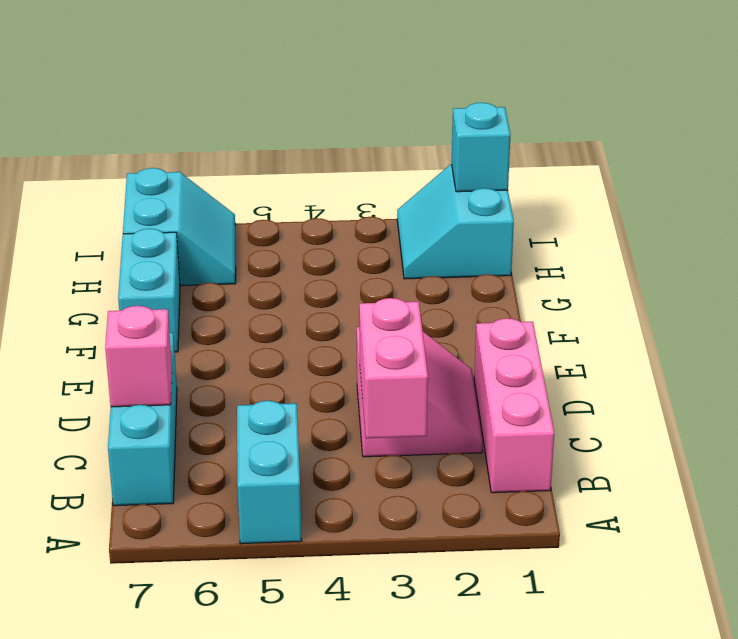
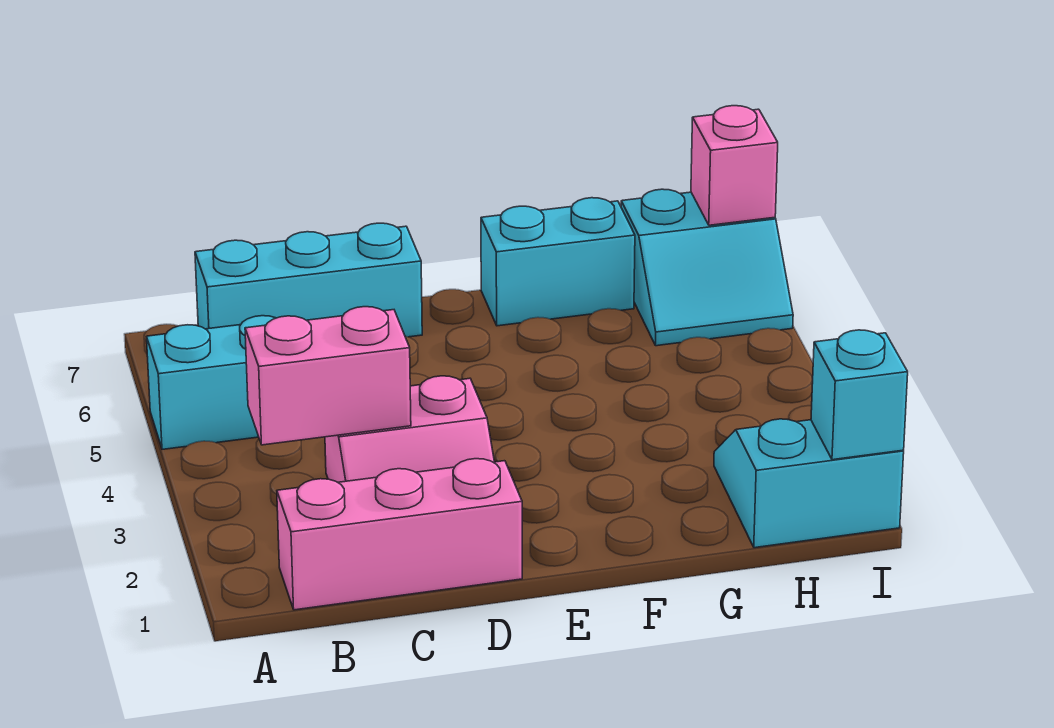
pink brick C7 level 2 -> pink brick I7 level 2

